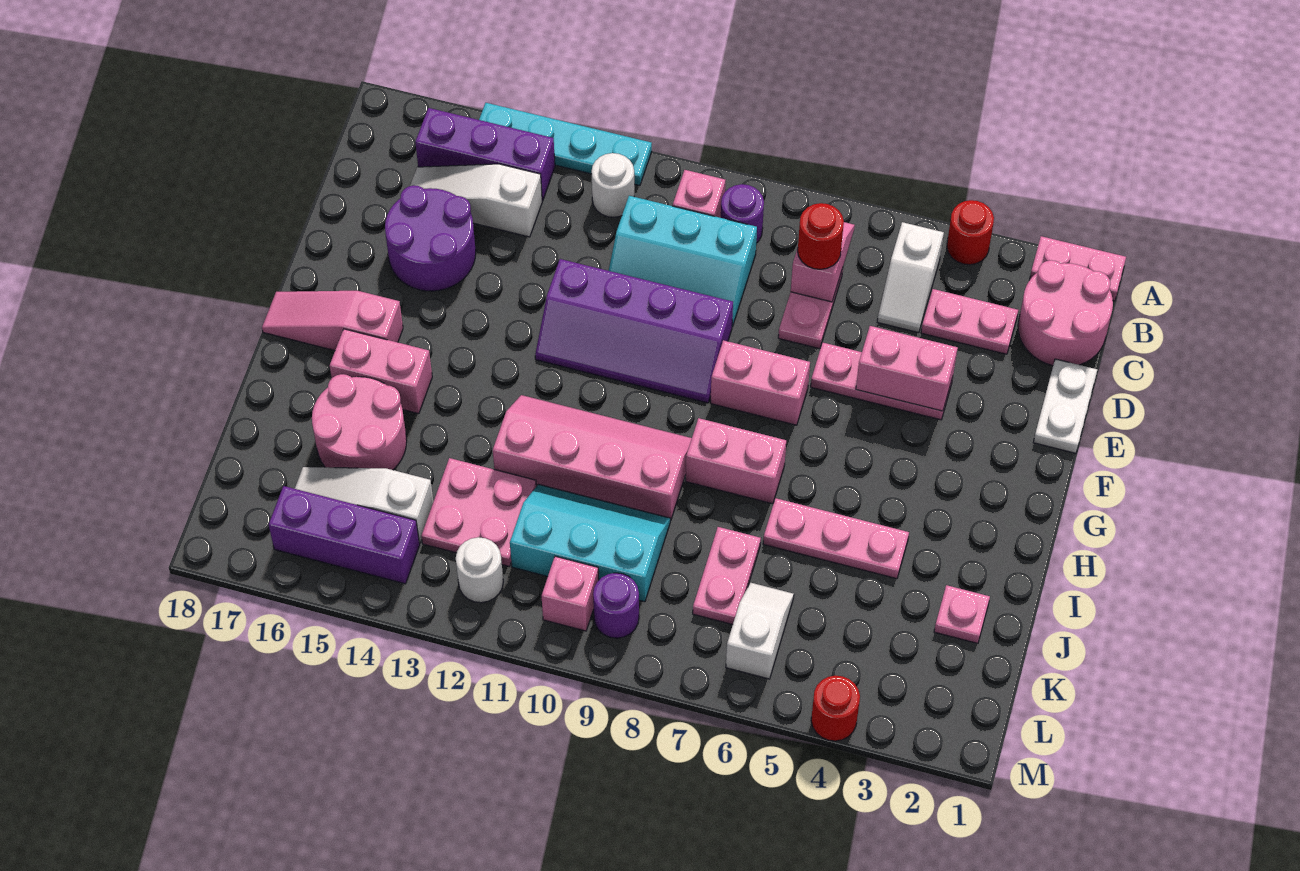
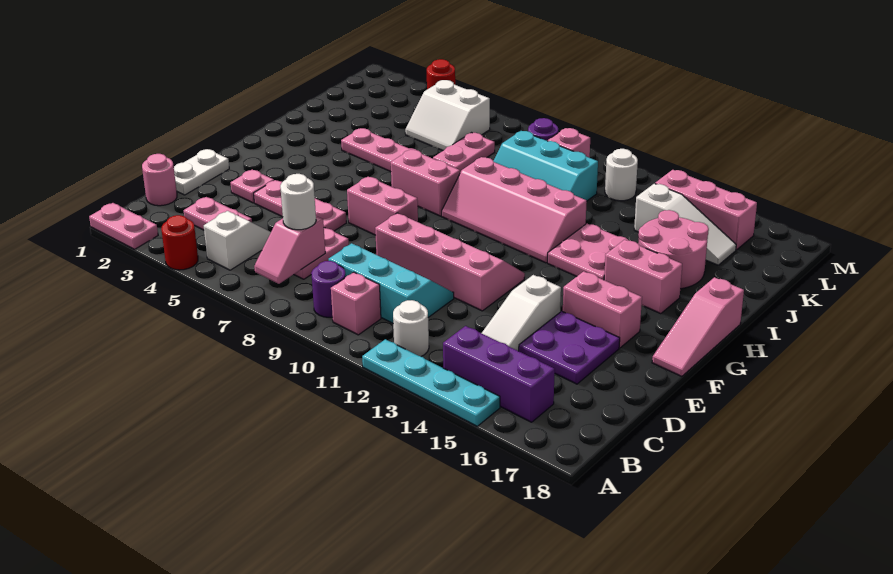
pink round brick B1:C2 level 1 -> pink round brick C1 level 1
red round brick C7 level 3 -> white round brick C7 level 3
white slope C14:C16 level 1 top 14 -> white slope C14:E14 level 1 top E
purple round brick D15:E16 level 1 -> purple plate D15:E16 level 1
pink brick E4:E5 level 2 -> pink brick F15:F16 level 1
purple slope E9:F12 level 1 top E -> pink slope E9:F12 level 1 top E
pink slope G16:G18 level 1 top 16 -> pink slope F18:H18 level 1 top H
pink plate J2 level 1 -> pink plate E3 level 1
pink plate J12:K13 level 1 -> pink plate H13:I14 level 1
white slope K6:L6 level 1 top L -> white slope K5:L6 level 1 top L
purple brick L14:L16 level 1 -> pink brick L14:L16 level 1

